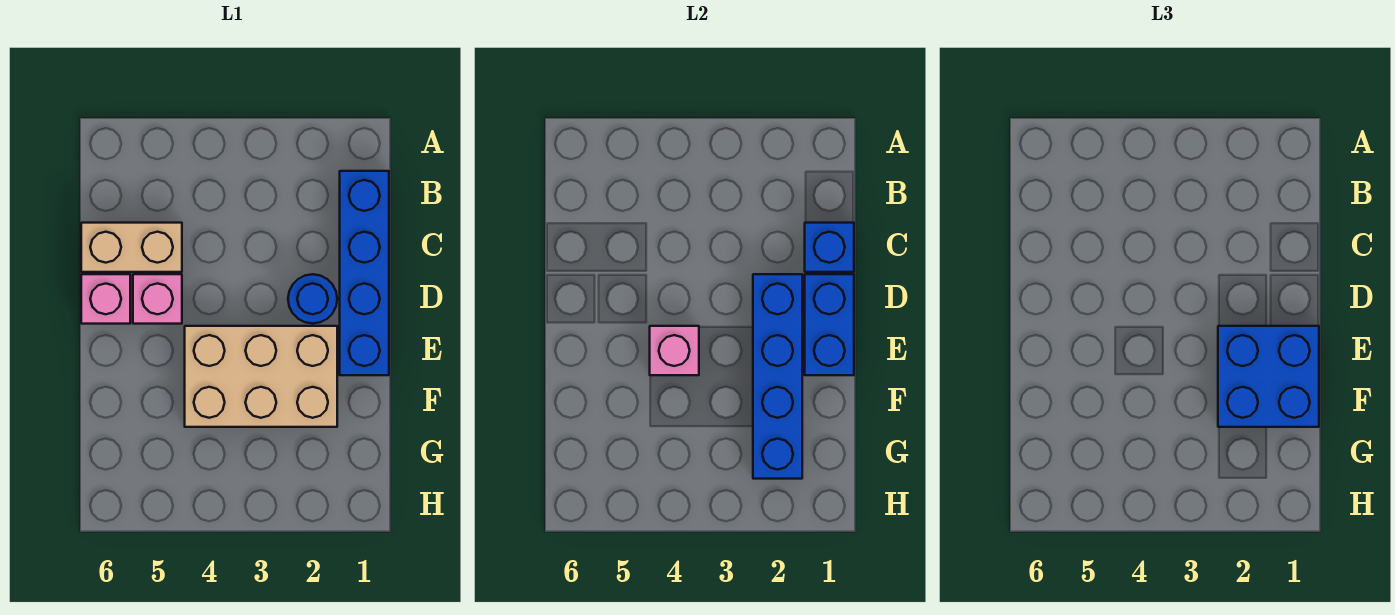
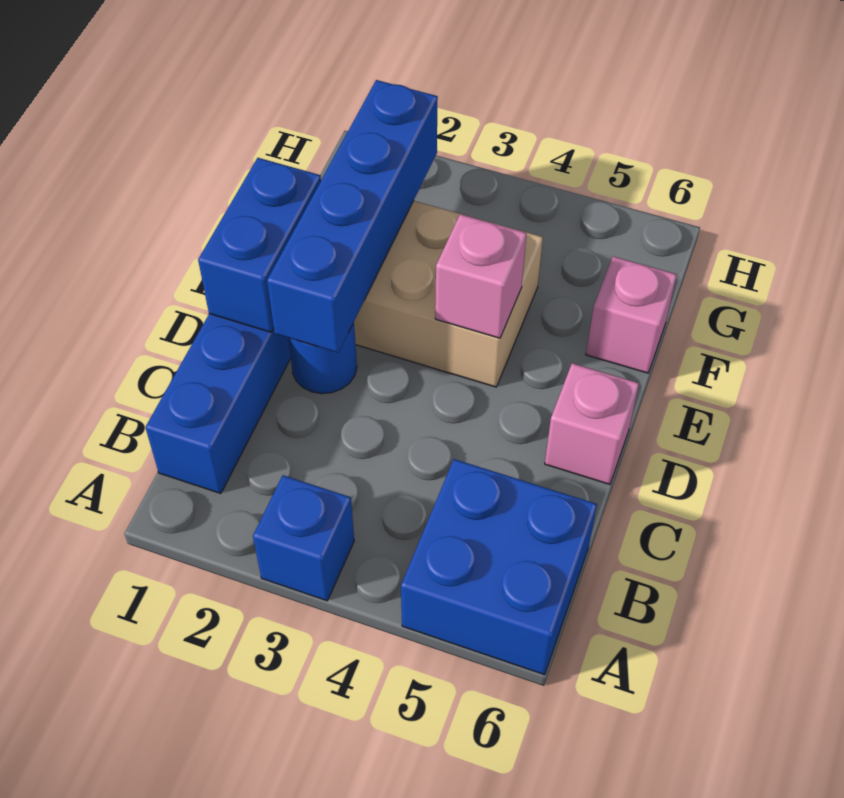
blue brick C1 level 2 -> blue brick A3 level 1
tan brick C5:C6 level 1 -> none
pink brick D5 level 1 -> pink brick F6 level 1
blue brick E1:F2 level 3 -> blue brick A5:B6 level 1

